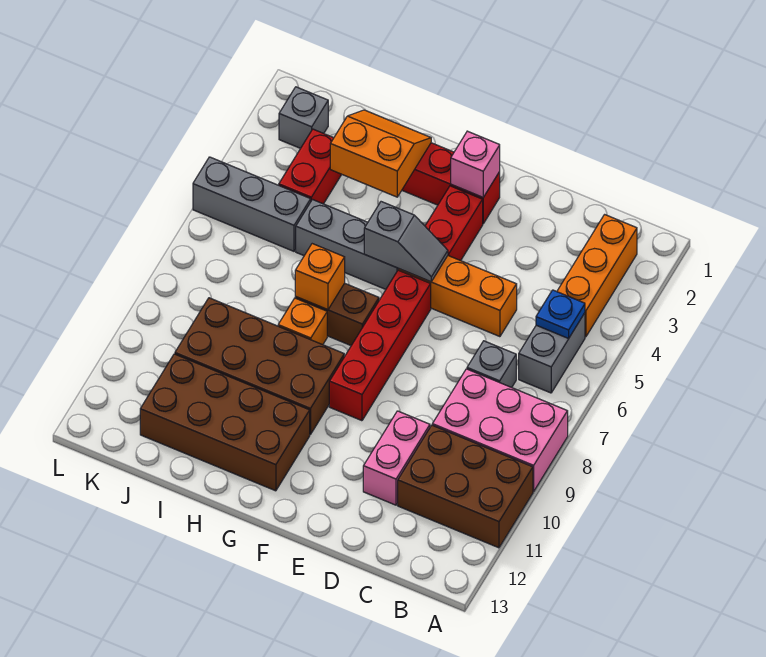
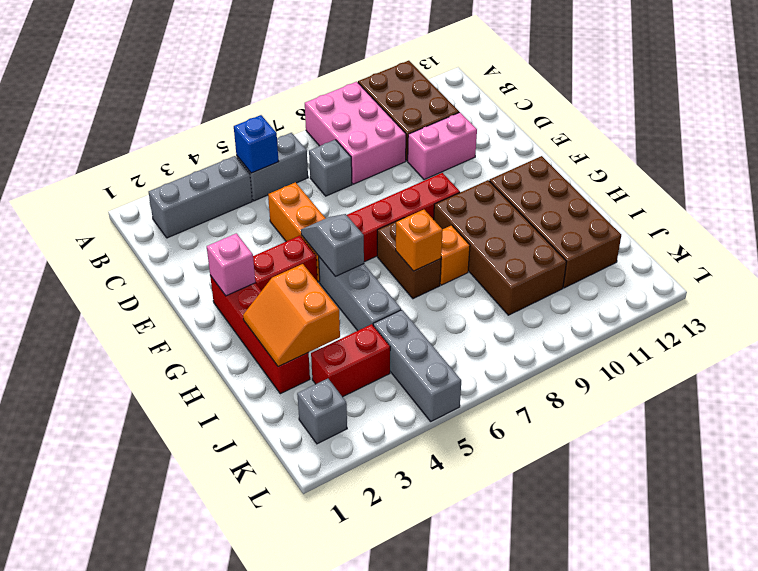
orange brick B2:B4 level 1 -> grey brick B2:B4 level 1
blue plate B5 level 2 -> blue brick B5 level 2

